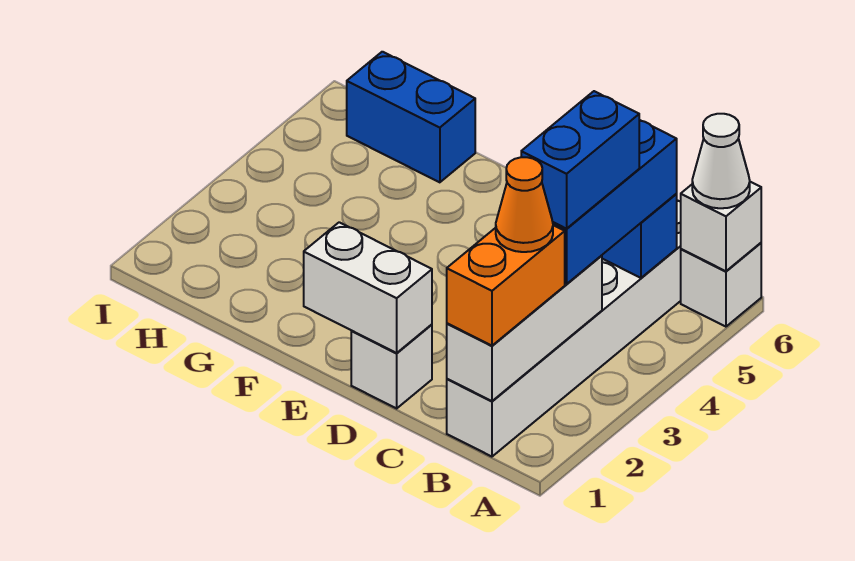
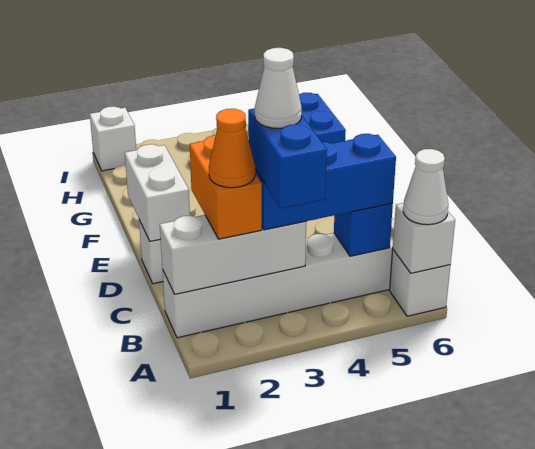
orange brick B1:B2 level 3 -> orange brick B2:C2 level 3
blue brick B3:B4 level 4 -> blue brick A3:B3 level 4
none -> white cone B3 level 5
none -> white brick I1 level 1

